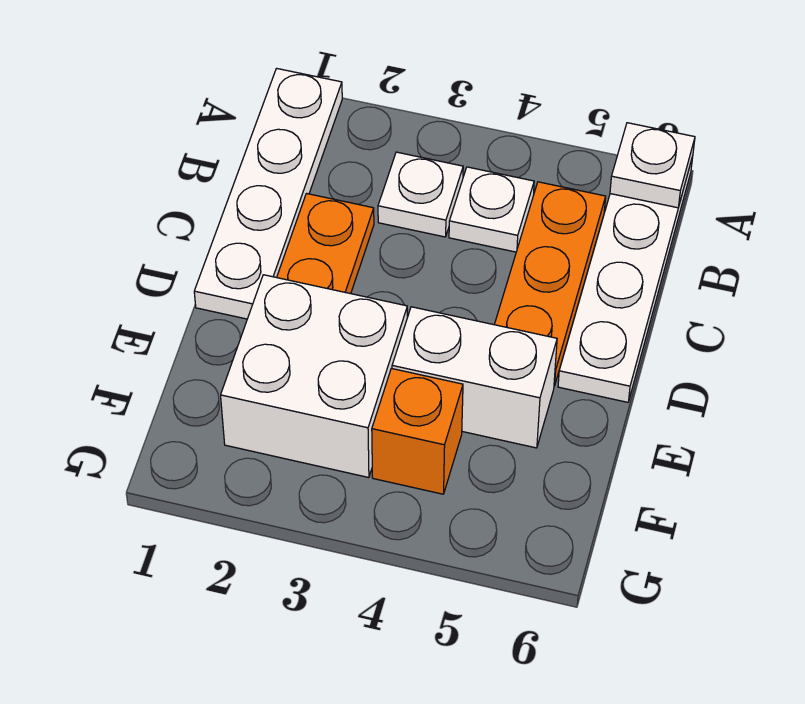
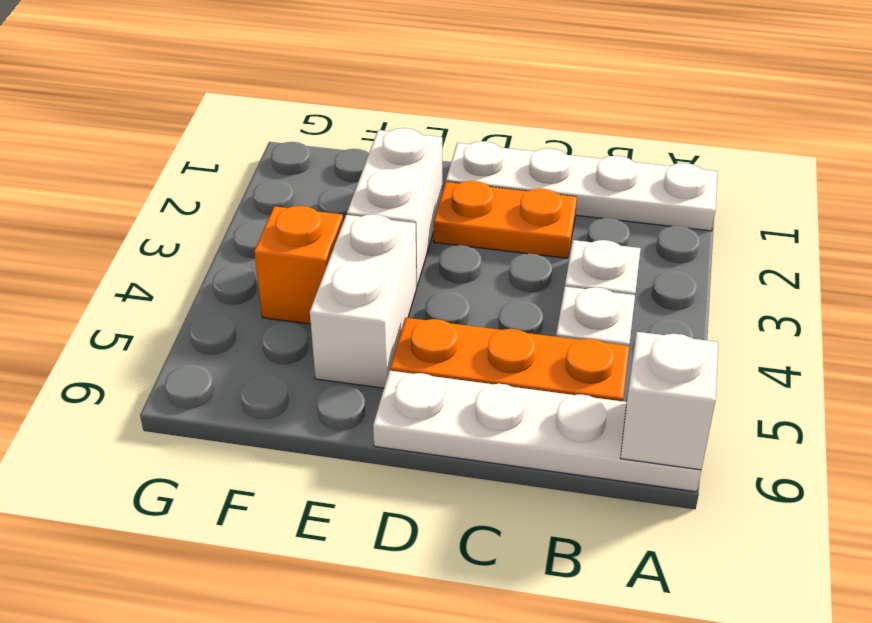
white plate A6 level 2 -> white brick A6 level 2
white brick E2:F3 level 1 -> white brick E2:E3 level 1

